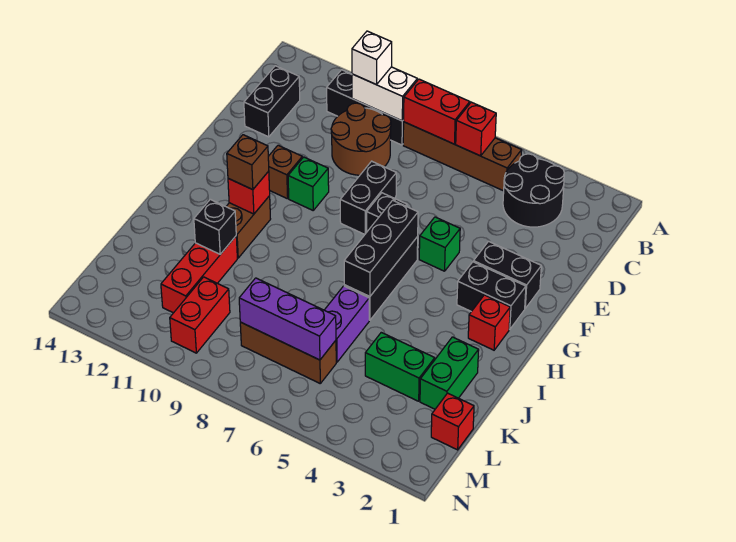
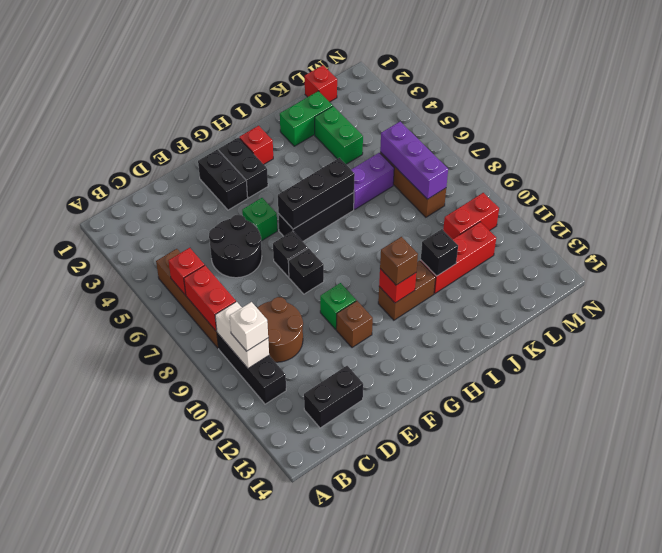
black round brick B3:C4 level 1 -> black round brick D5:E6 level 1
black brick E8:F8 level 1 -> black brick F8 level 1

